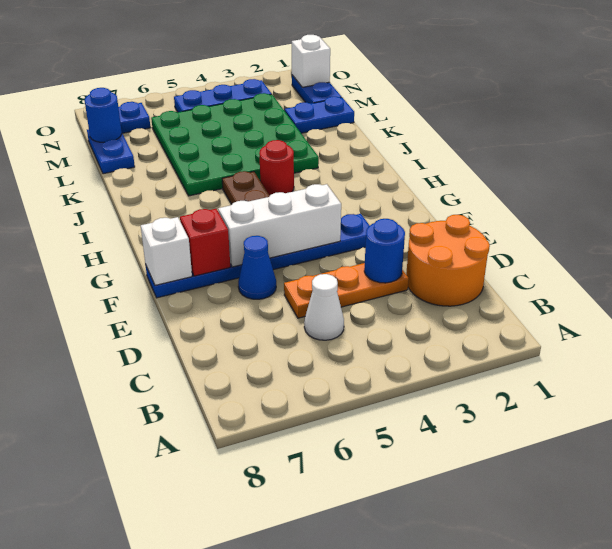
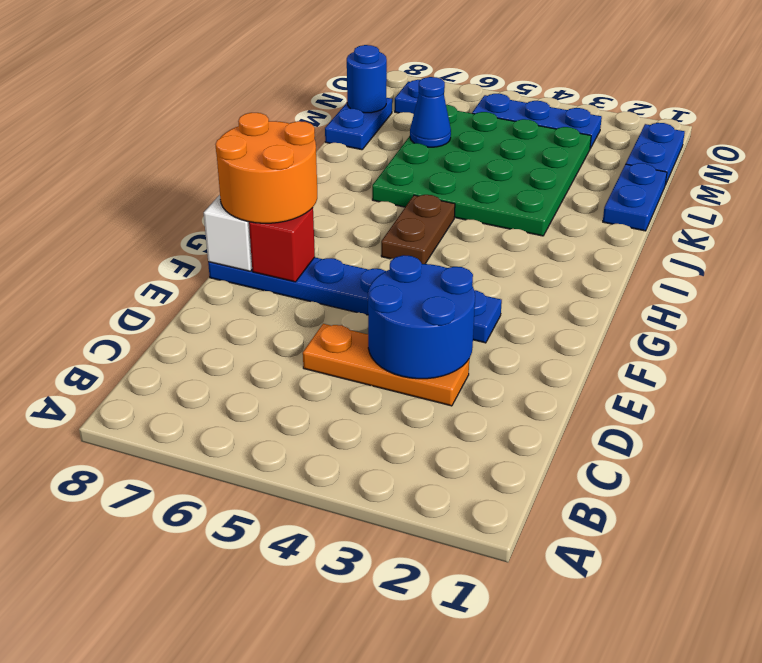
orange round brick C1:D2 level 1 -> orange round brick F7:G8 level 3
white cone C5 level 1 -> none
blue round brick D3 level 2 -> blue round brick D3:E4 level 2
blue cone E6 level 1 -> blue cone L6 level 2
white brick F4:F6 level 2 -> none
red round brick I4 level 1 -> none
blue plate L1:L2 level 1 -> blue plate K1:L1 level 1
white brick N1 level 2 -> none

